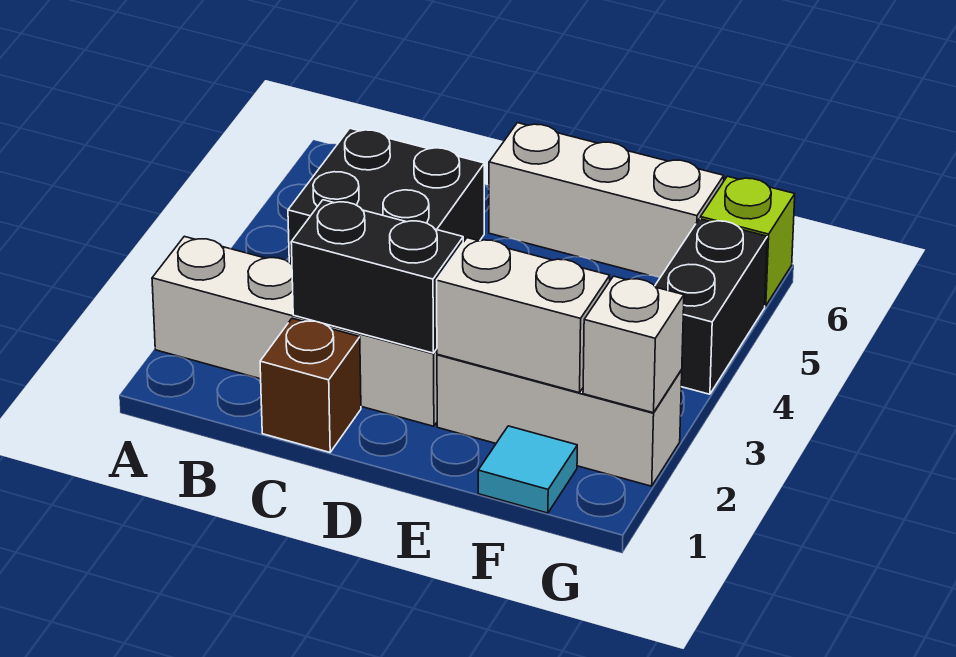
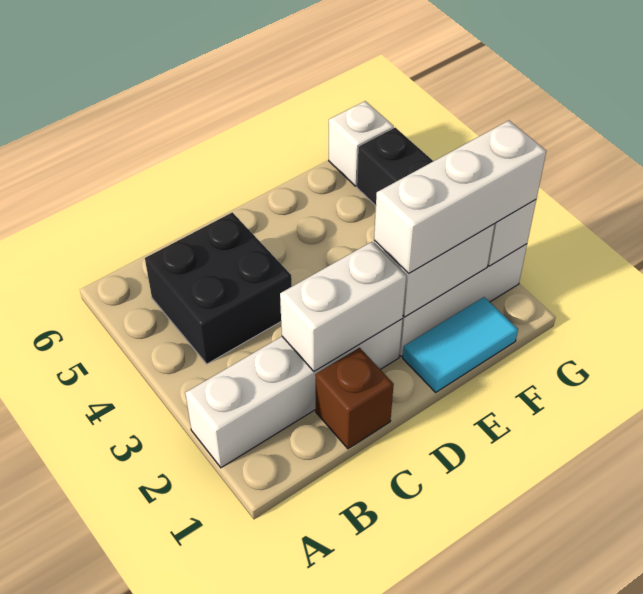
black brick C2:D2 level 2 -> white brick C2:D2 level 2
white brick D6:F6 level 1 -> white brick E2:G2 level 3
cyan tile F1 level 1 -> cyan tile E1:F1 level 1
lime brick G6 level 1 -> white brick G6 level 1

